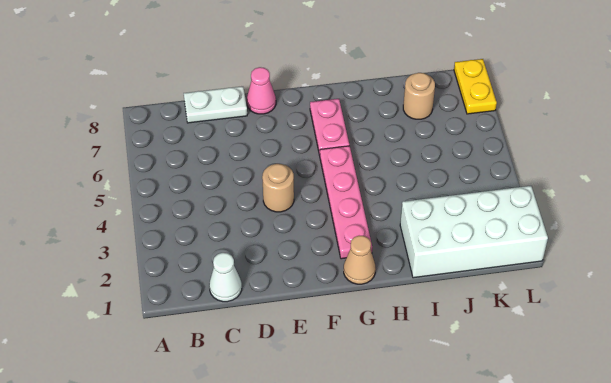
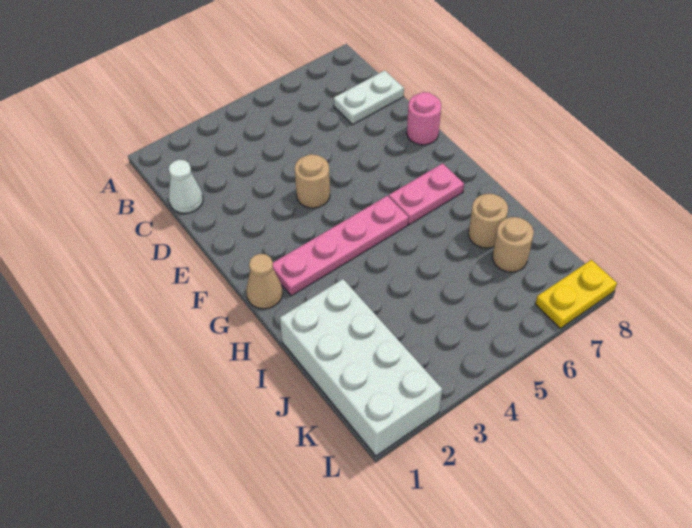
white plate C8:D8 level 1 -> white plate C7:C8 level 1
pink cone E8 level 1 -> pink round brick E8 level 1
none -> tan round brick I7 level 1

